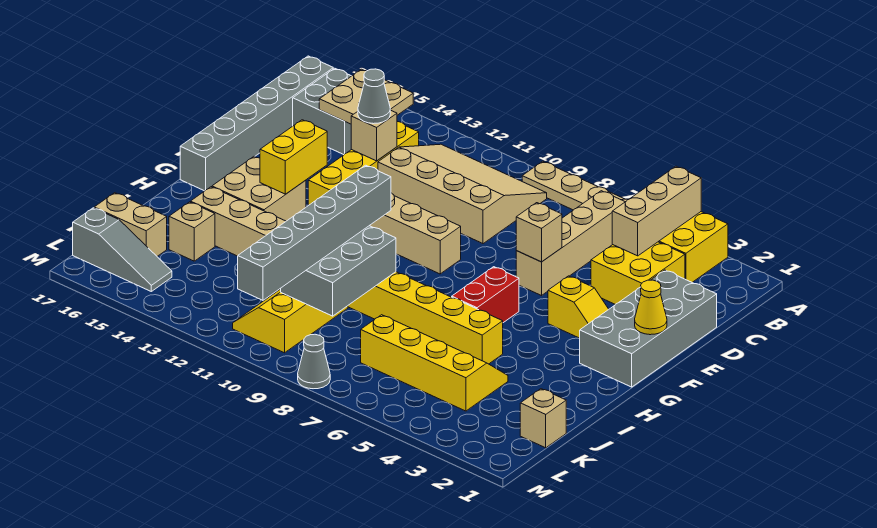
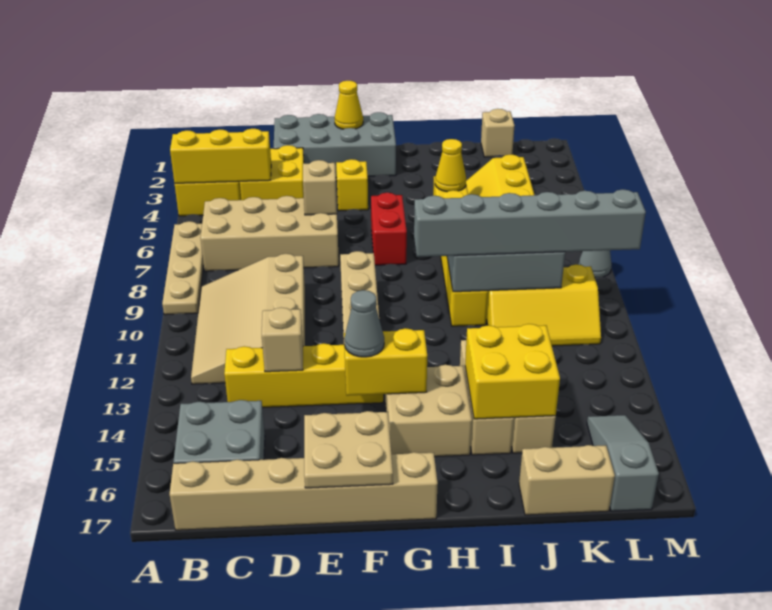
tan brick A4:C4 level 2 -> yellow brick A4:C4 level 2
tan brick B6:E6 level 1 -> tan brick B6:E7 level 1
tan plate B14:C15 level 2 -> tan plate E16:F17 level 2
grey brick B17:G17 level 1 -> tan brick B17:G17 level 1
grey cone D13 level 3 -> grey cone F14 level 3
red brick G6:H6 level 1 -> red brick G6:G7 level 1
none -> yellow cone I5 level 2
none -> yellow brick I14:J15 level 2
tan brick K16:K17 level 1 -> tan brick J17:K17 level 1

